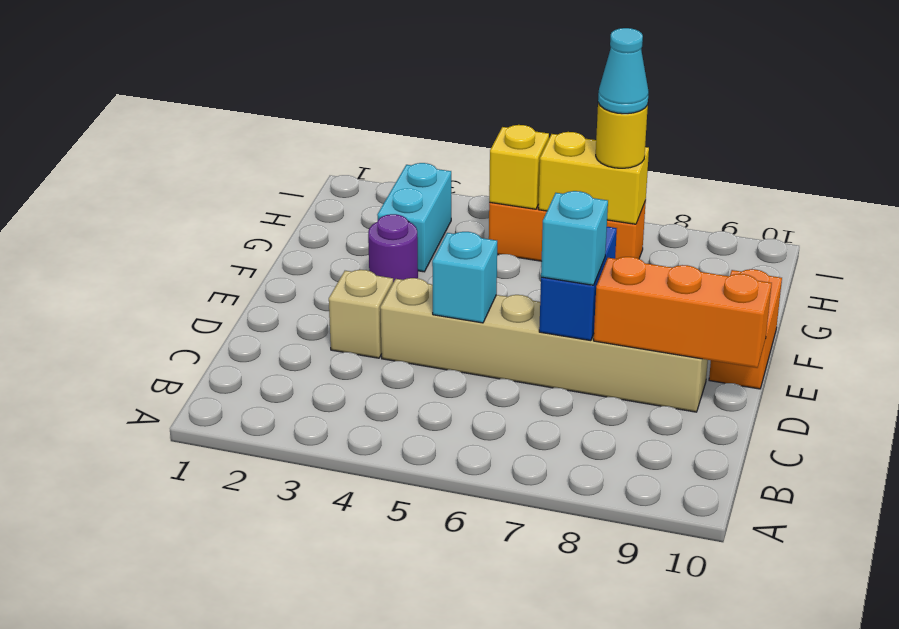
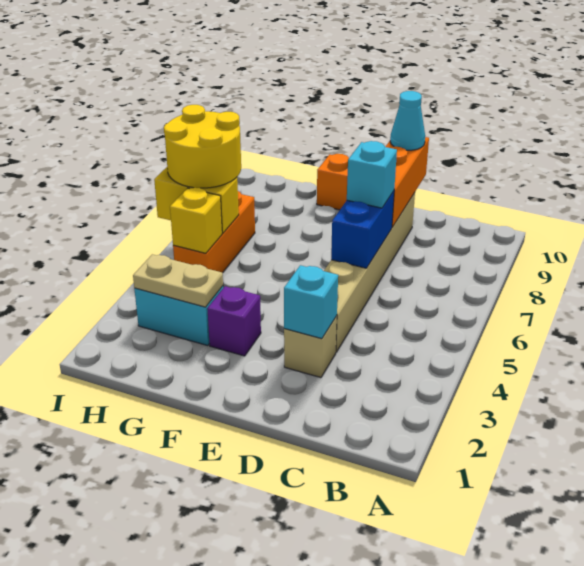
cyan brick D5 level 2 -> cyan brick D3 level 2
blue brick D7:E7 level 2 -> blue brick D6:D7 level 2
purple round brick F3 level 1 -> purple brick F3 level 1
none -> tan plate G3:H3 level 2
yellow brick H6:H7 level 2 -> yellow brick H6:I6 level 2
yellow round brick H7 level 3 -> yellow round brick H6:I7 level 3
cyan cone H7 level 4 -> cyan cone D10 level 3

